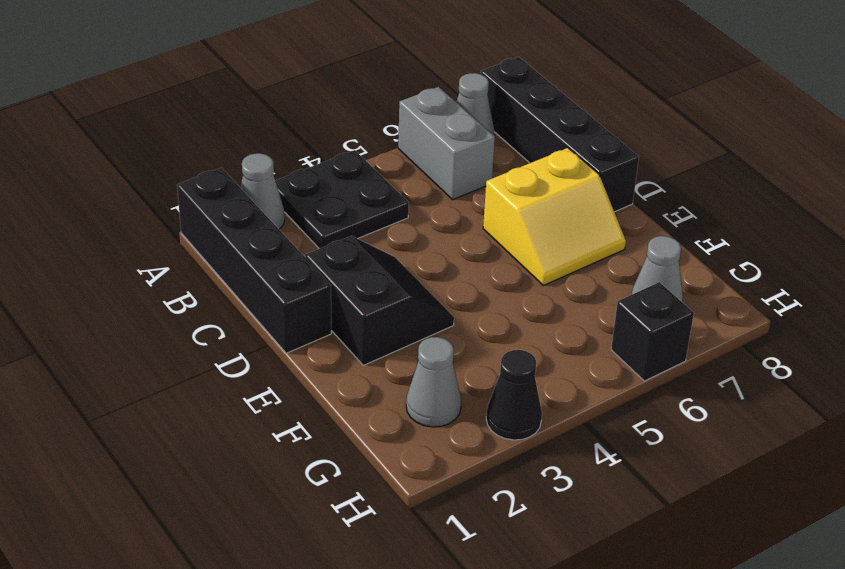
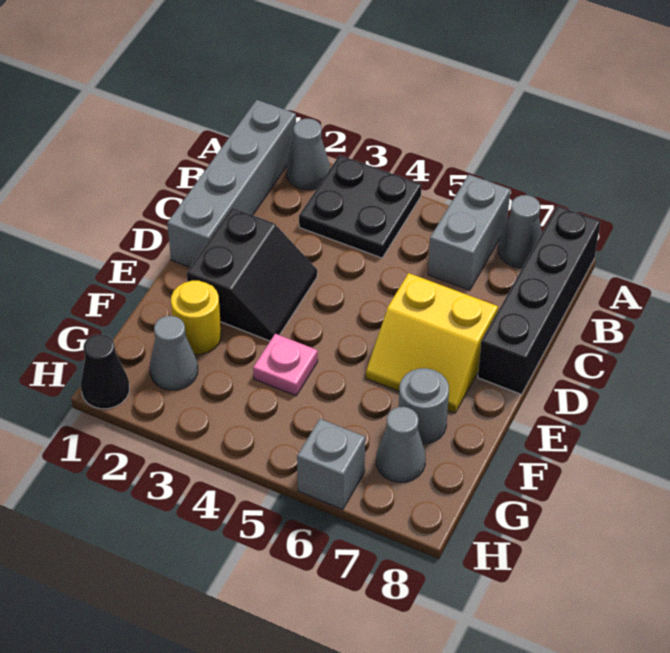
black brick A1:D1 level 1 -> grey brick A1:D1 level 1
none -> yellow round brick F2 level 1
none -> pink plate F4 level 1
none -> grey round brick F7 level 1
black cone H3 level 1 -> black cone H1 level 1
black brick H6 level 1 -> grey brick H6 level 1

